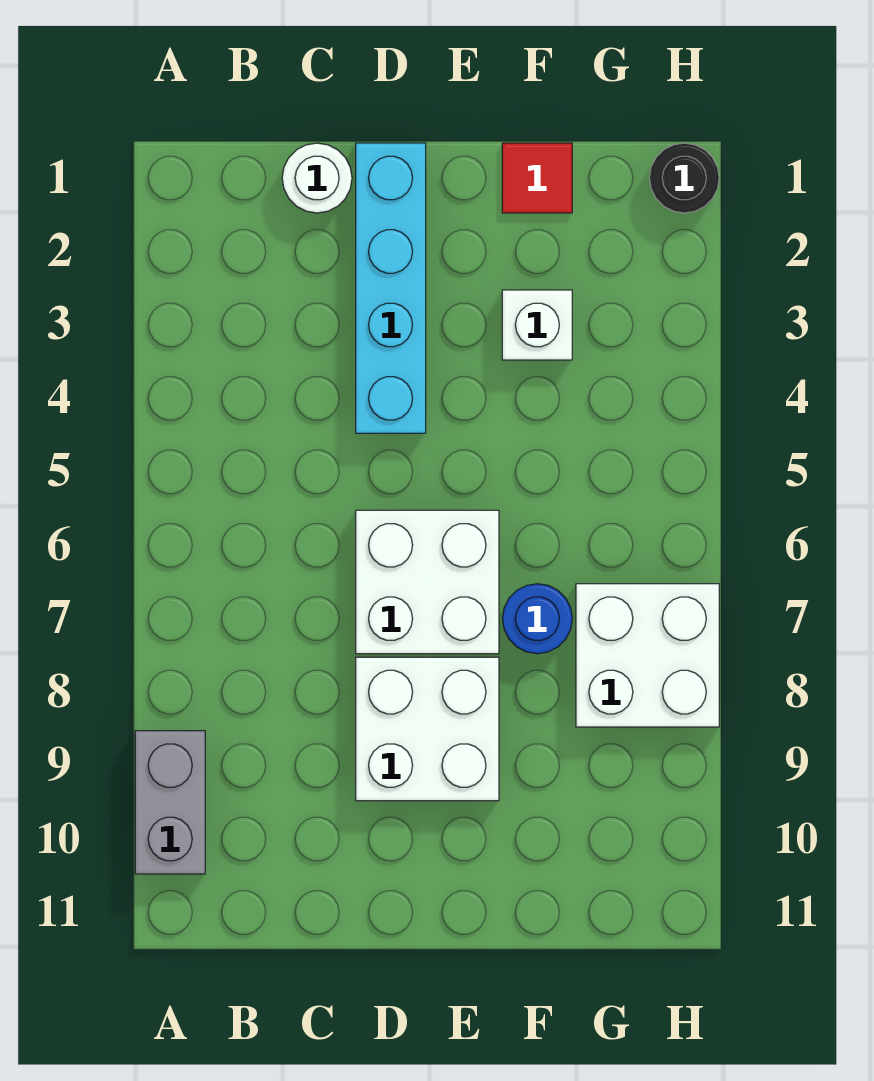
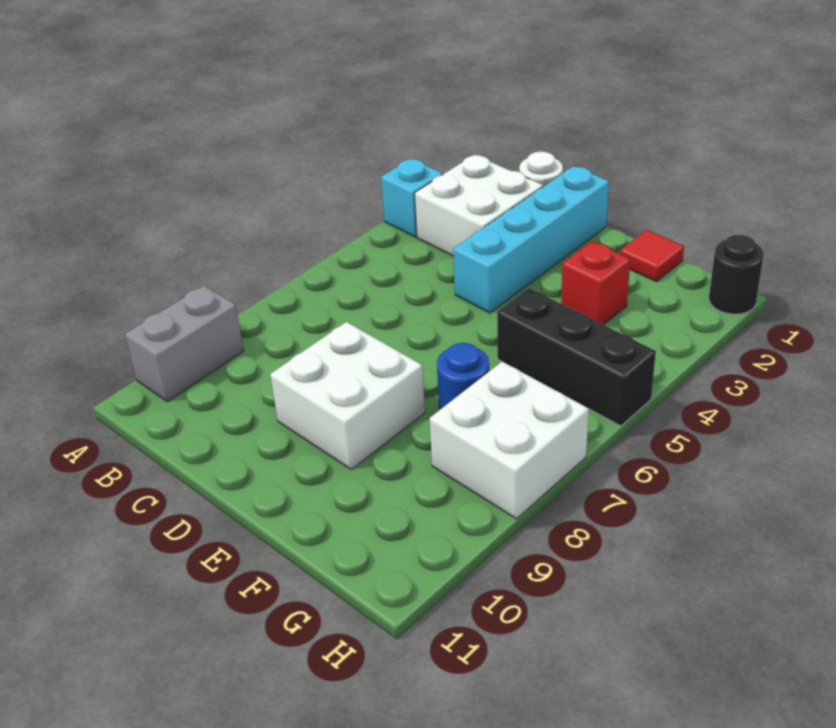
none -> cyan brick A3 level 1
white brick D6:E7 level 1 -> white brick B2:C3 level 1
white brick F3 level 1 -> red brick F3 level 1
none -> black brick F5:H5 level 1

